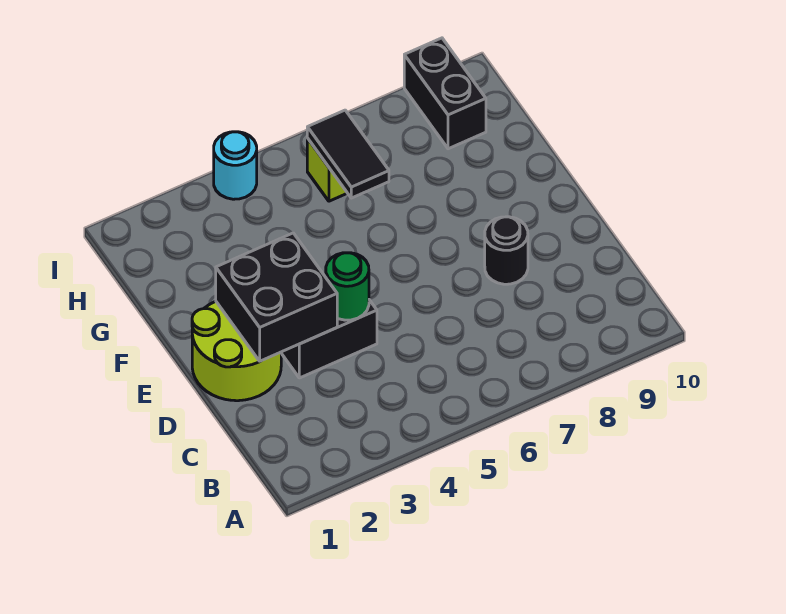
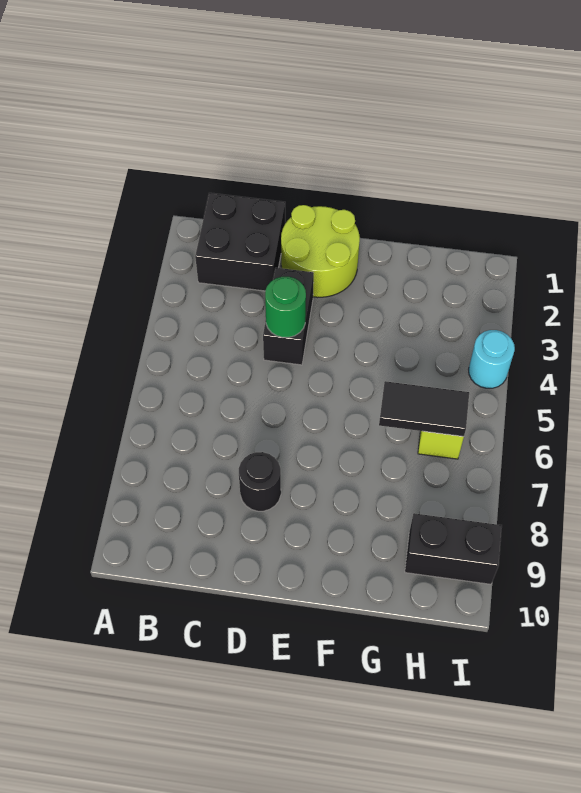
black brick D2:E3 level 2 -> black brick B1:C2 level 1

